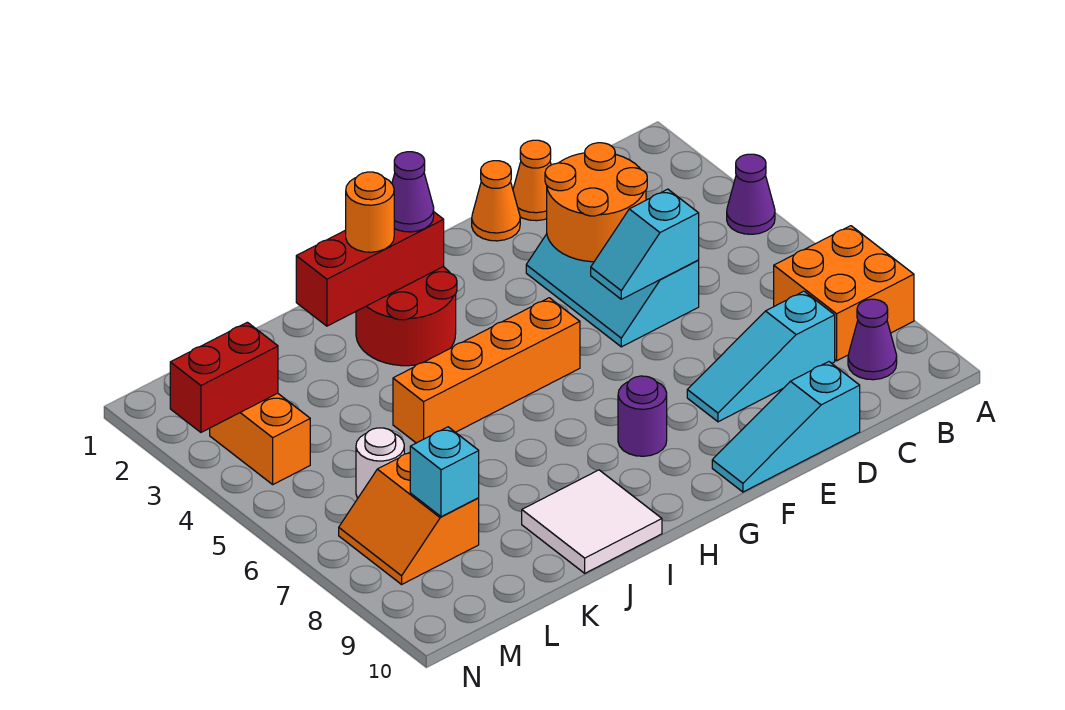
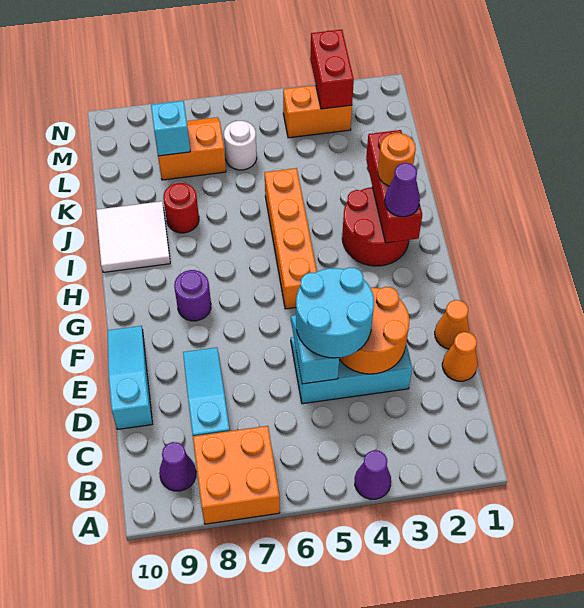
none -> cyan round brick D4:E5 level 3
none -> red round brick J8 level 1

